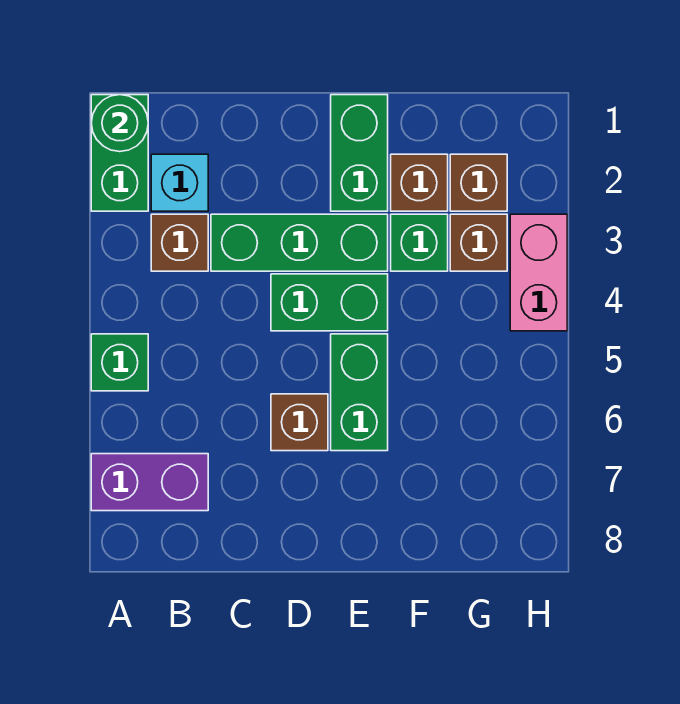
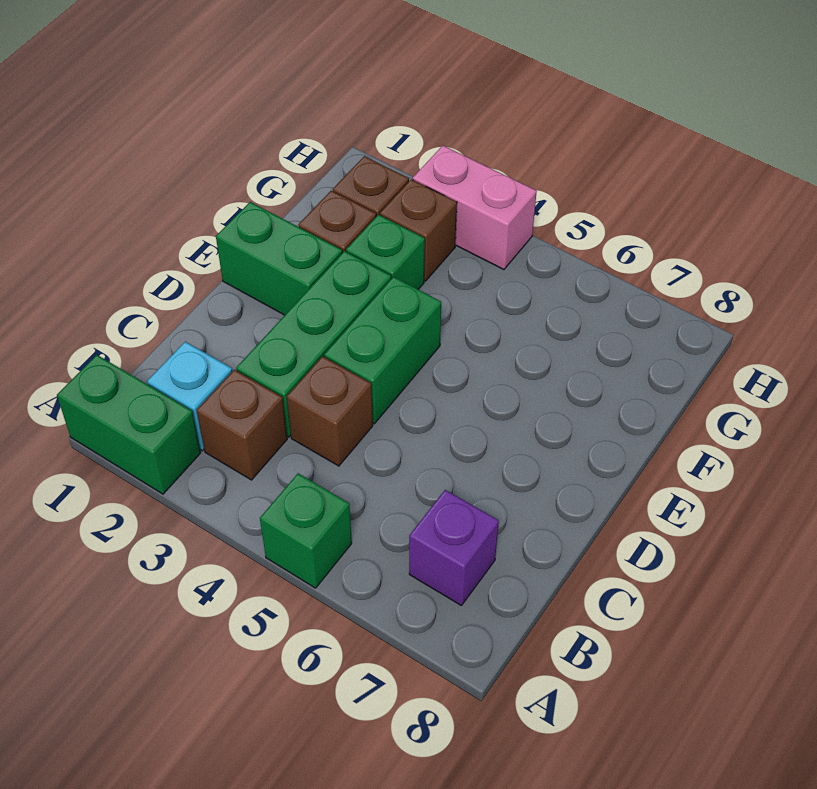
green round brick A1 level 2 -> none
purple brick A7:B7 level 1 -> purple brick B7 level 1
brown brick D6 level 1 -> brown brick C4 level 1
green brick E5:E6 level 1 -> none

